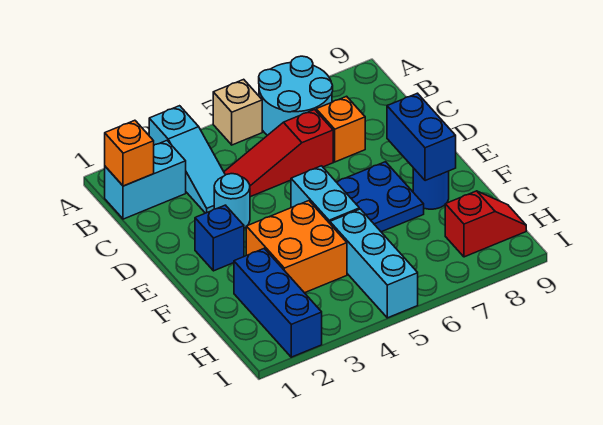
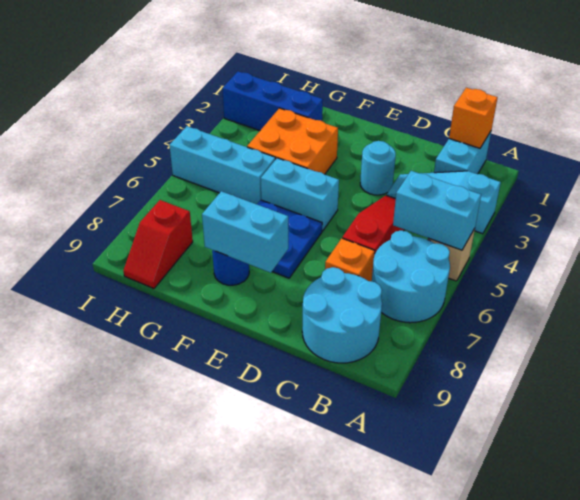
none -> cyan brick A5:B5 level 2
none -> cyan round brick B8:C9 level 1
blue brick E2 level 1 -> none
blue brick E8:F8 level 2 -> cyan brick E8:F8 level 2

